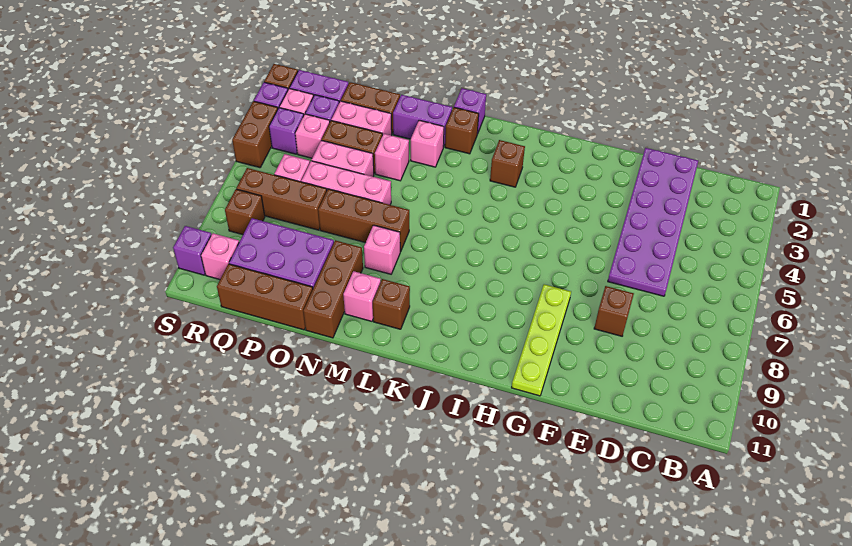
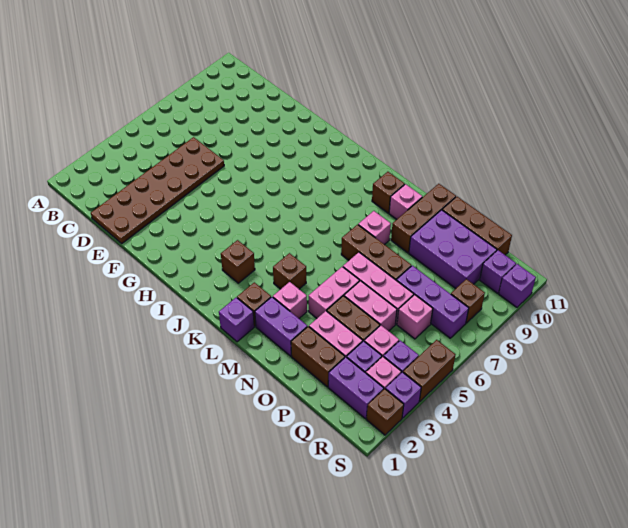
purple plate D1:E6 level 1 -> brown plate D1:E6 level 1
brown brick E8 level 1 -> brown brick L4 level 1
lime plate G8:G11 level 1 -> none
pink brick N4 level 1 -> pink brick N4:N5 level 1
brown brick P7:R7 level 1 -> purple brick P7:R7 level 1
pink brick R10 level 1 -> purple brick R10 level 1

